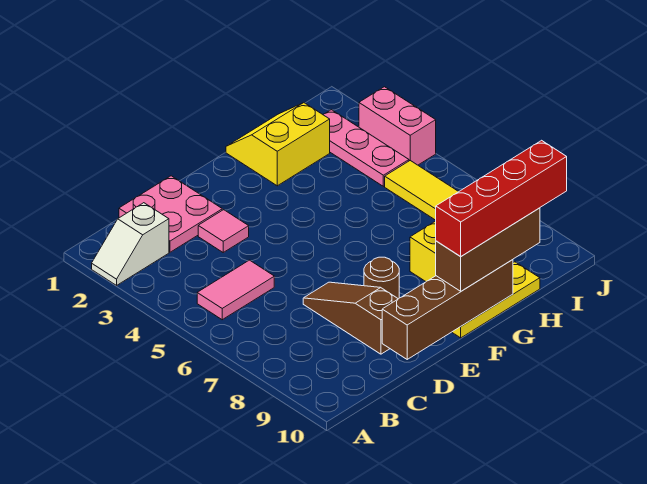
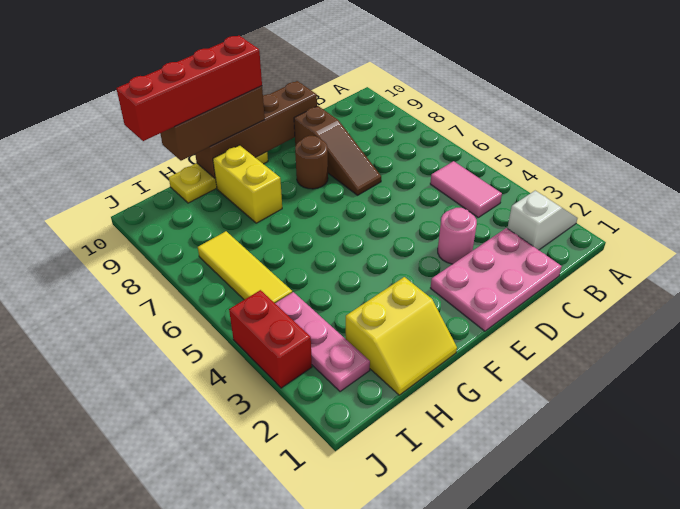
pink tile B5:C5 level 1 -> pink tile B4:B5 level 1
pink plate C1:D2 level 1 -> pink plate C1:E2 level 1
pink tile D3 level 1 -> pink round brick D3 level 1
pink brick J3:J4 level 1 -> red brick J3:J4 level 1

